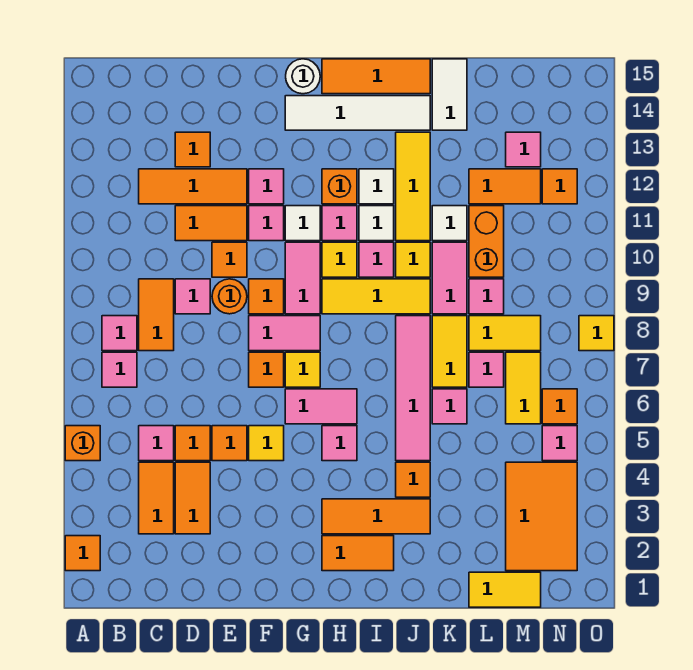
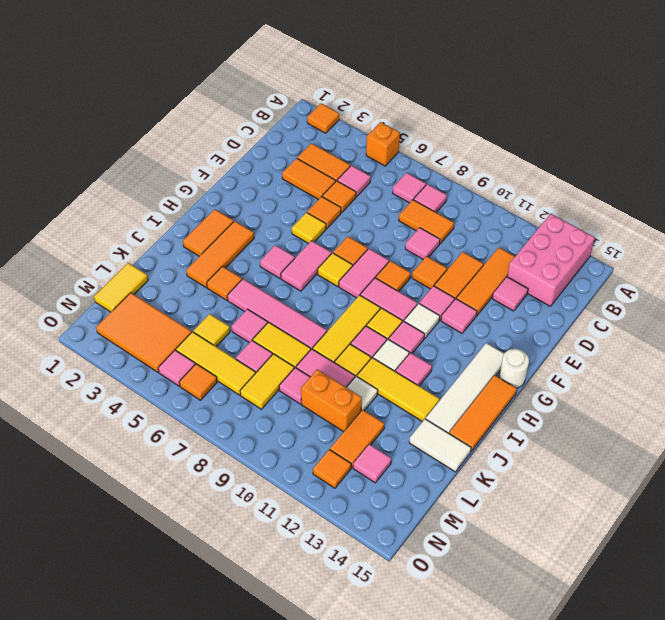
none -> pink brick A13:C14 level 1
orange tile D13 level 1 -> pink tile D13 level 1
orange round brick E9 level 1 -> none
orange brick H12 level 1 -> none
white tile I12 level 1 -> pink tile I12 level 1
yellow tile M6:M7 level 1 -> yellow tile M5:M7 level 1
yellow tile O8 level 1 -> yellow tile L5 level 1

